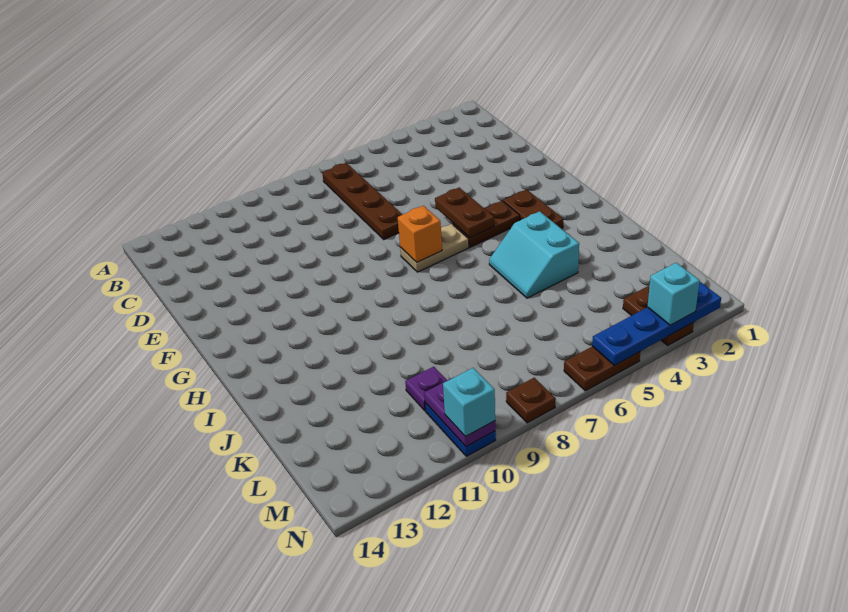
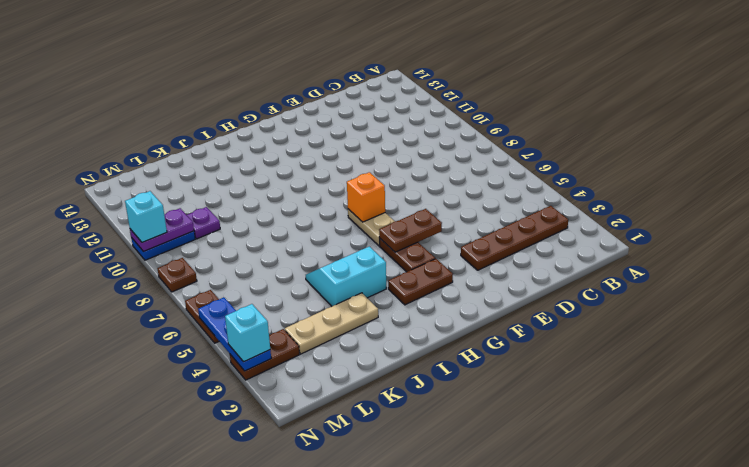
brown plate B7:E7 level 1 -> brown plate B3:E3 level 1
none -> tan plate J3:L3 level 1
blue plate N2:N5 level 2 -> blue plate N3:N5 level 2

